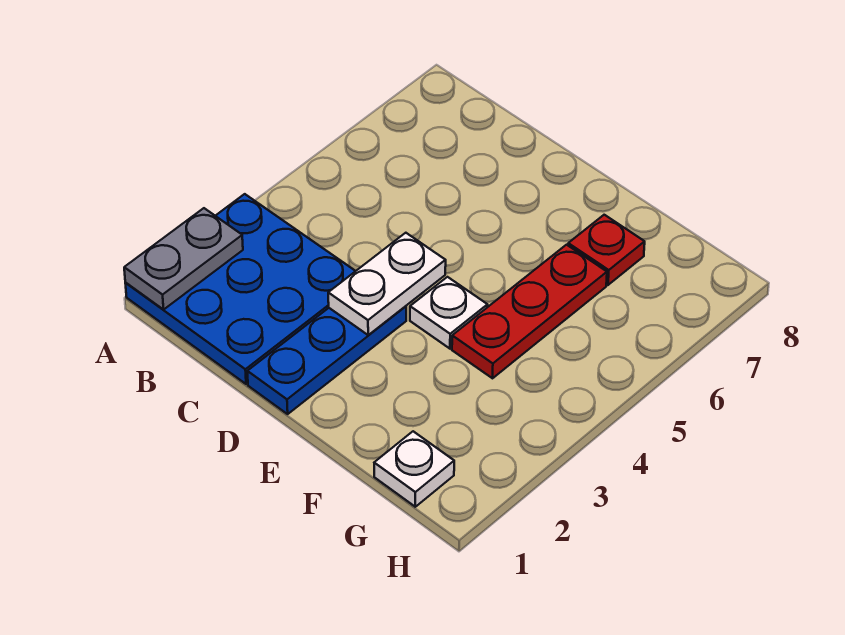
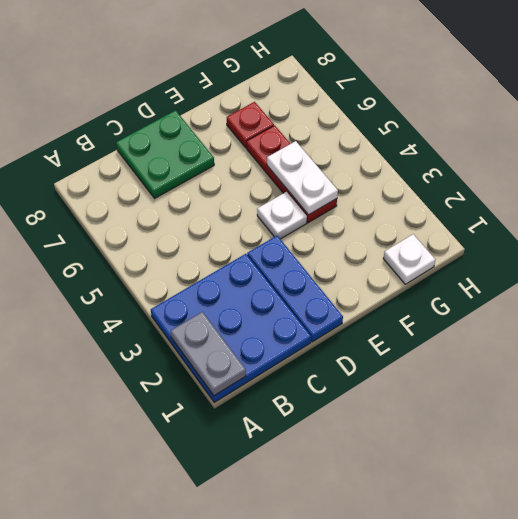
none -> green plate C7:D8 level 1
white plate D3:D4 level 2 -> white plate F4:F5 level 2

